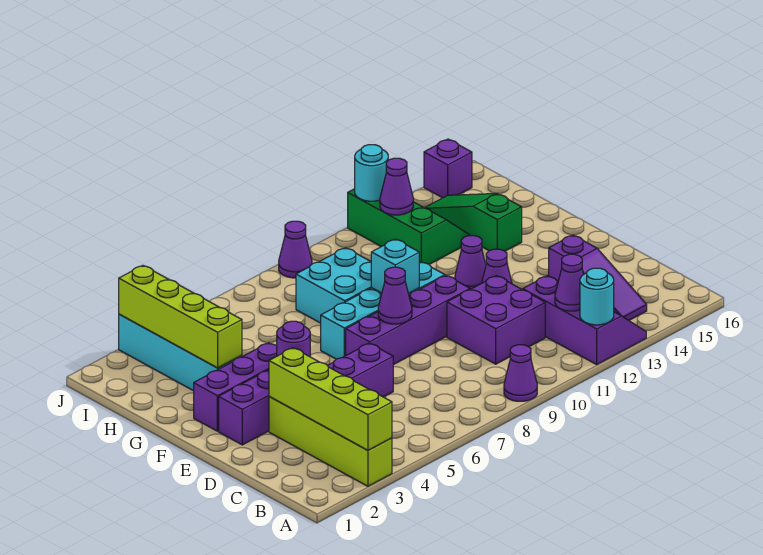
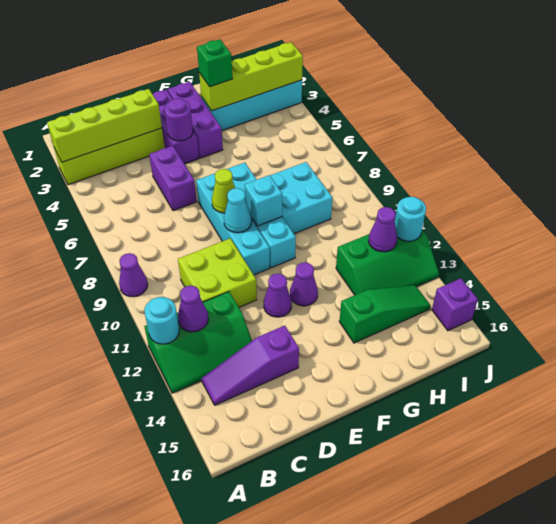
purple slope A12:C13 level 1 top 12 -> green slope A12:C13 level 1 top 12
purple brick C10:D11 level 1 -> lime brick C10:D11 level 1
purple brick E7:E10 level 1 -> cyan brick E7:E10 level 1
purple cone E8 level 2 -> lime cone E8 level 2
none -> cyan cone E9 level 2
none -> green brick G3 level 3
purple cone J9 level 1 -> none

